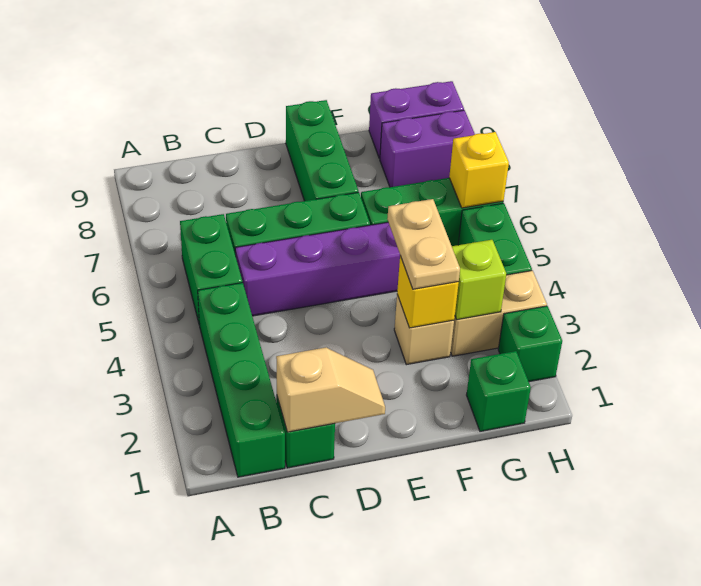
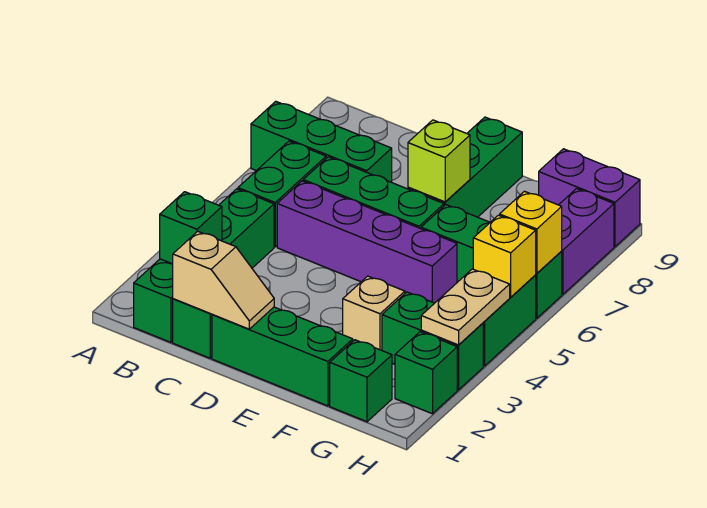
none -> green brick A7:C7 level 1
none -> green brick B2 level 2
none -> green brick D1:F1 level 1
yellow brick F3 level 2 -> yellow brick H5 level 2
tan plate F3:F4 level 3 -> tan plate H3:H4 level 2
tan brick G3:H3 level 1 -> green brick G3:H3 level 1
lime brick G3 level 2 -> lime brick E7 level 2
purple brick G8:H8 level 1 -> purple brick H7:H8 level 1

